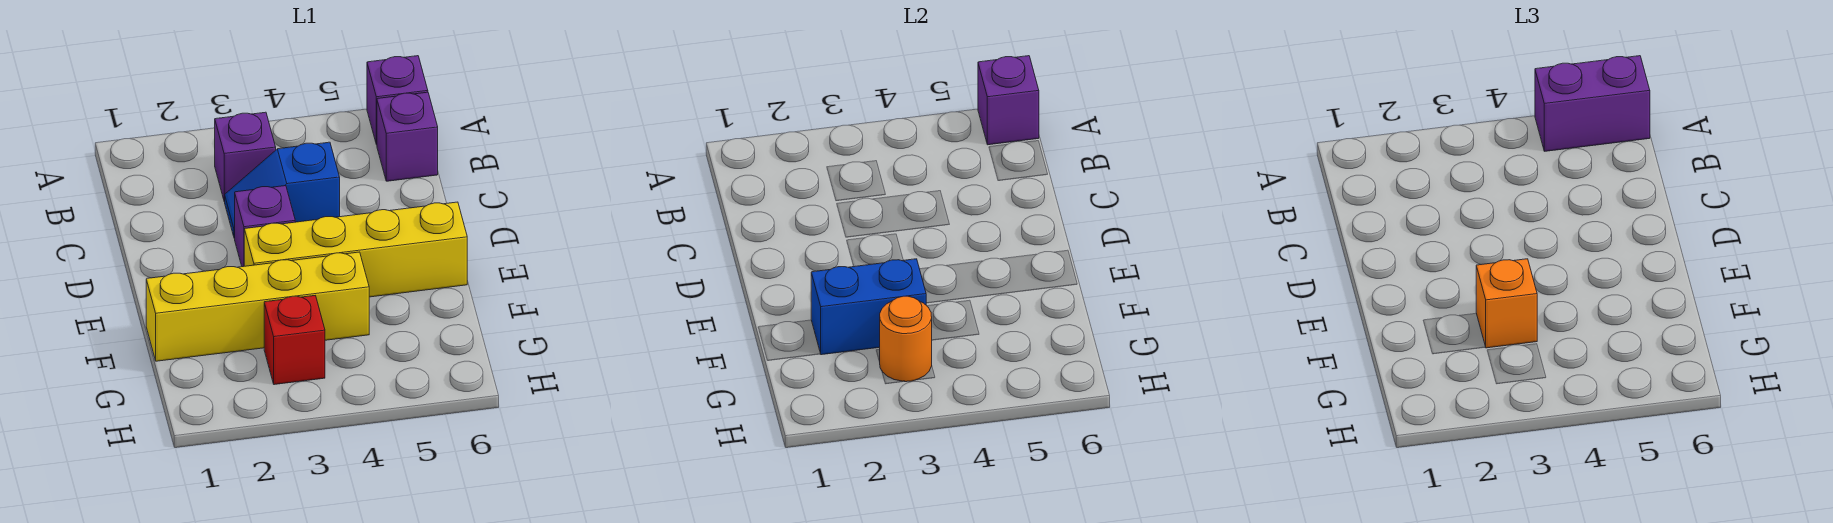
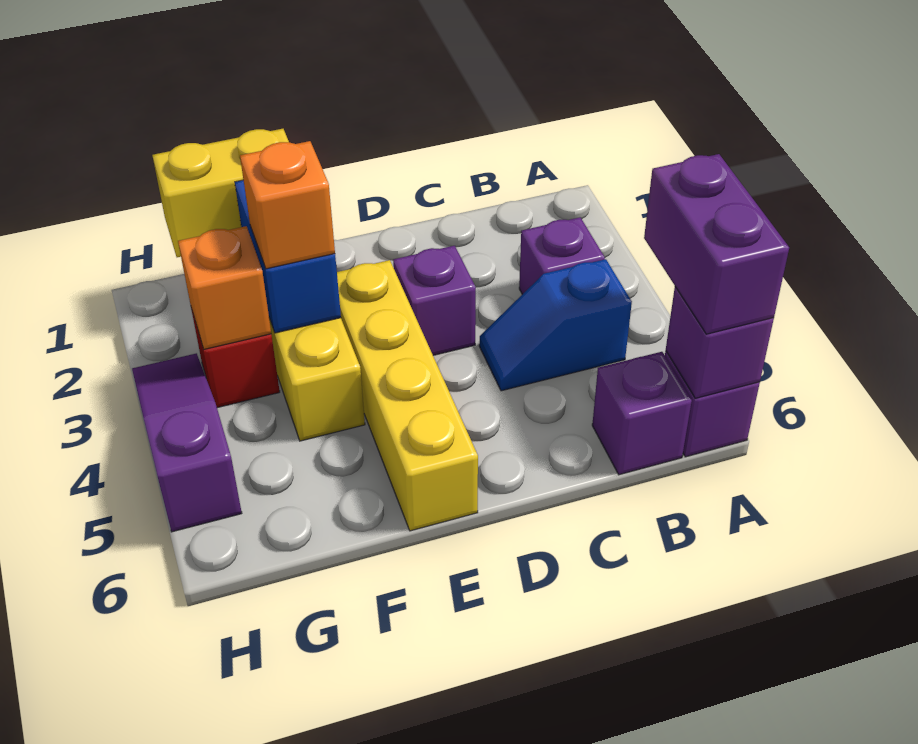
blue slope C3:C4 level 1 top 4 -> blue slope B4:C4 level 1 top B
none -> yellow brick F1:G1 level 2
orange round brick G3 level 2 -> orange brick G3 level 2
none -> purple slope H3:H5 level 1 top 5

